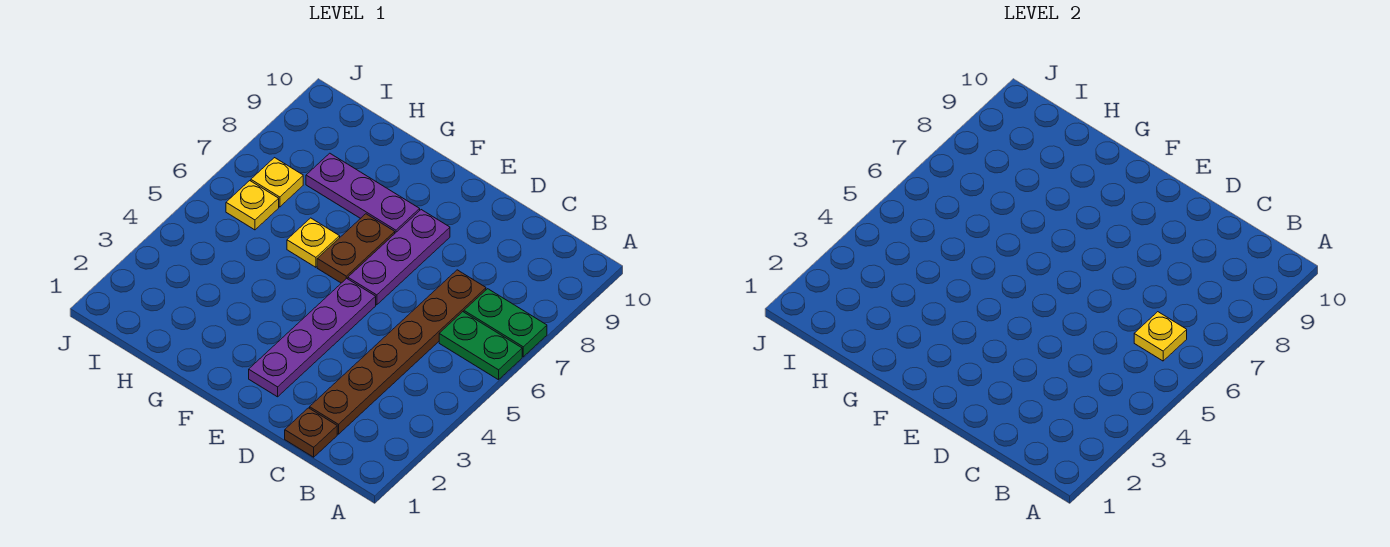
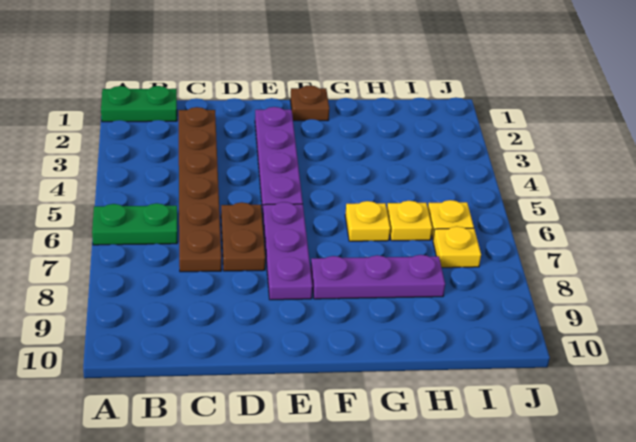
green plate A7:B7 level 1 -> green plate A1:B1 level 1
yellow plate B6 level 2 -> yellow plate H6 level 1
brown plate C1 level 1 -> brown plate F1 level 1
brown plate F6:F7 level 1 -> brown plate D6:D7 level 1

